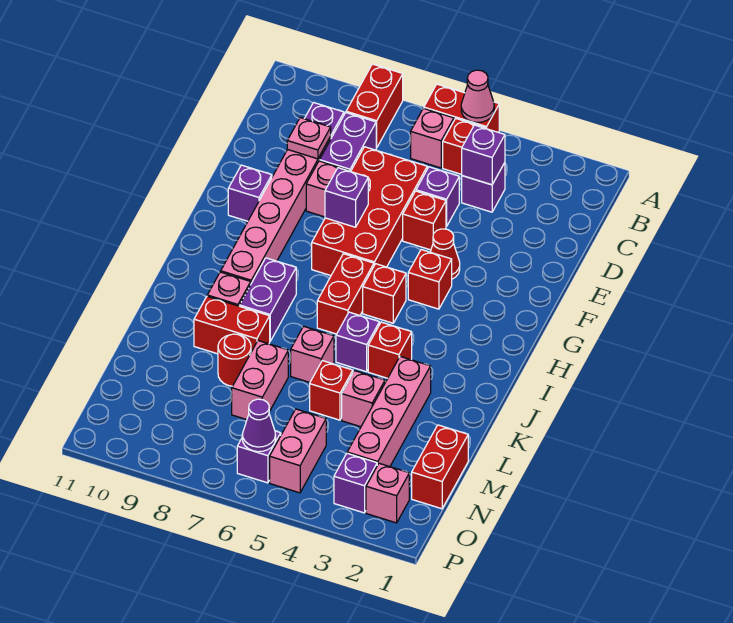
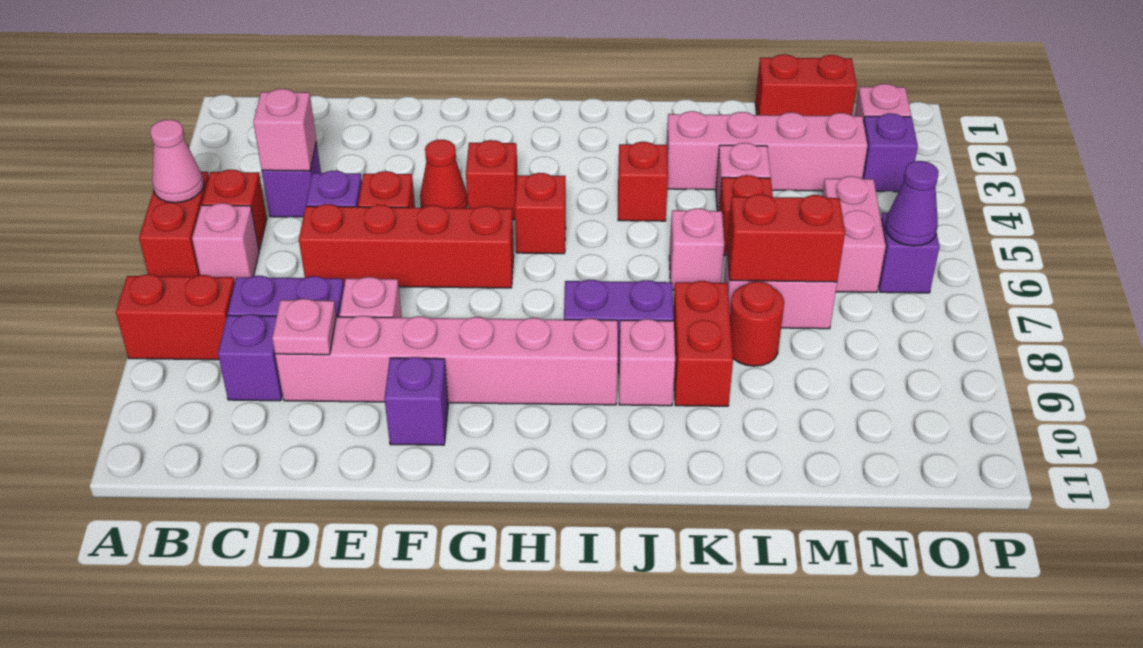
purple brick C4 level 2 -> pink brick C4 level 2
red brick D6:G7 level 1 -> red brick D6:G6 level 1
purple brick F7 level 2 -> none
red brick H6:I6 level 1 -> red brick L7:M7 level 2
purple brick J5 level 1 -> none
pink brick N5:O5 level 1 -> pink brick N5:N6 level 1

